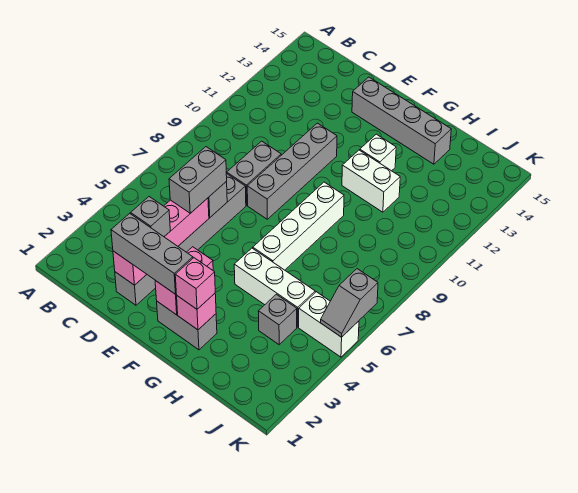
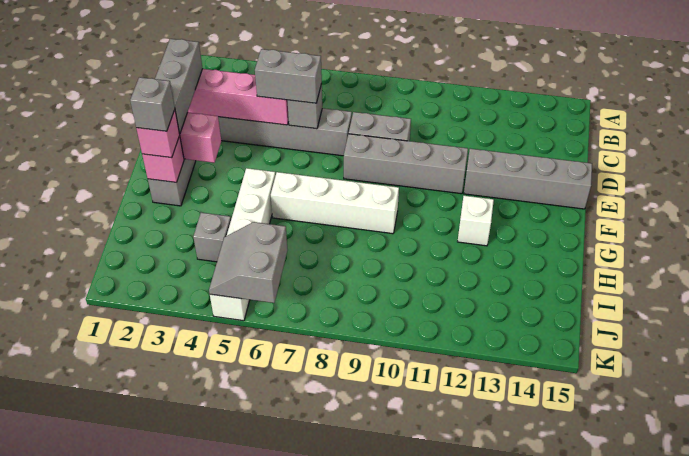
grey brick D3 level 3 -> grey brick G2 level 4
grey brick E14:H14 level 1 -> grey brick E12:E15 level 1
white brick G11:H11 level 1 -> none
grey slope K5:K6 level 2 top 6 -> grey slope J5:K6 level 2 top 6

